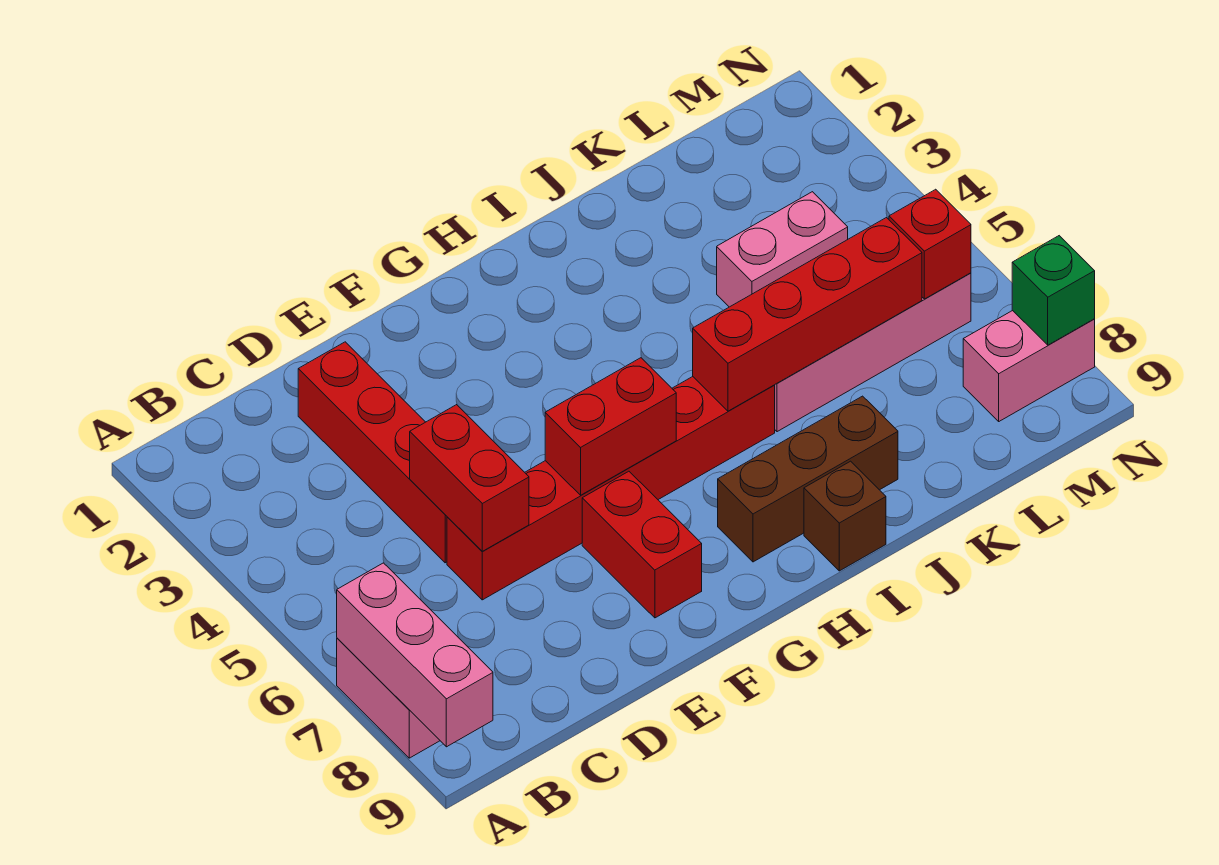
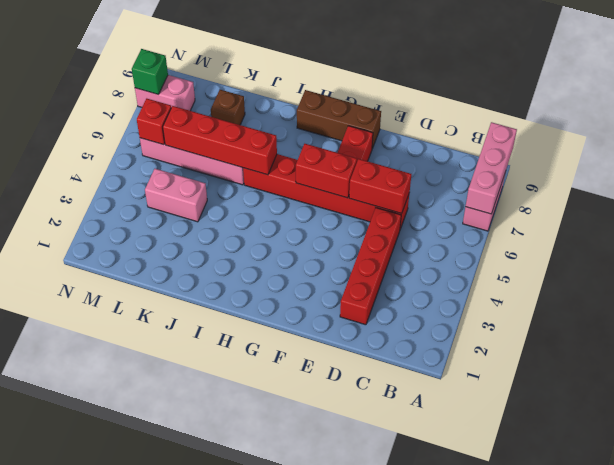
red brick D5:D6 level 2 -> red brick D6:E6 level 2
brown brick H8:J8 level 1 -> brown brick F9:H9 level 1
brown brick I9 level 1 -> brown brick K8 level 1

